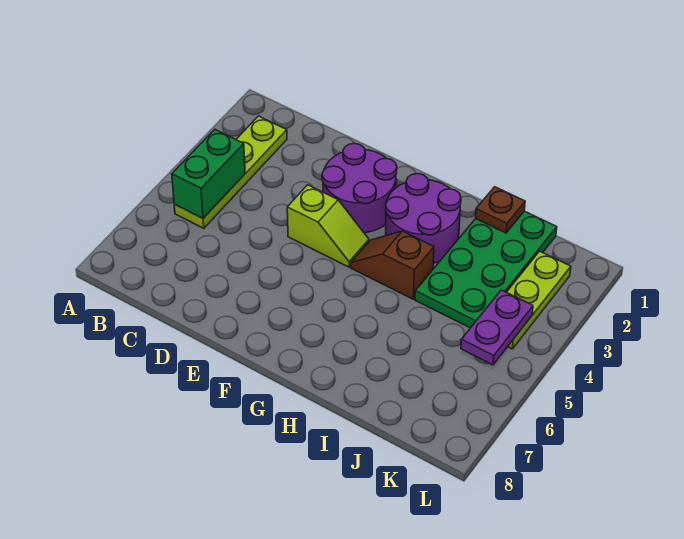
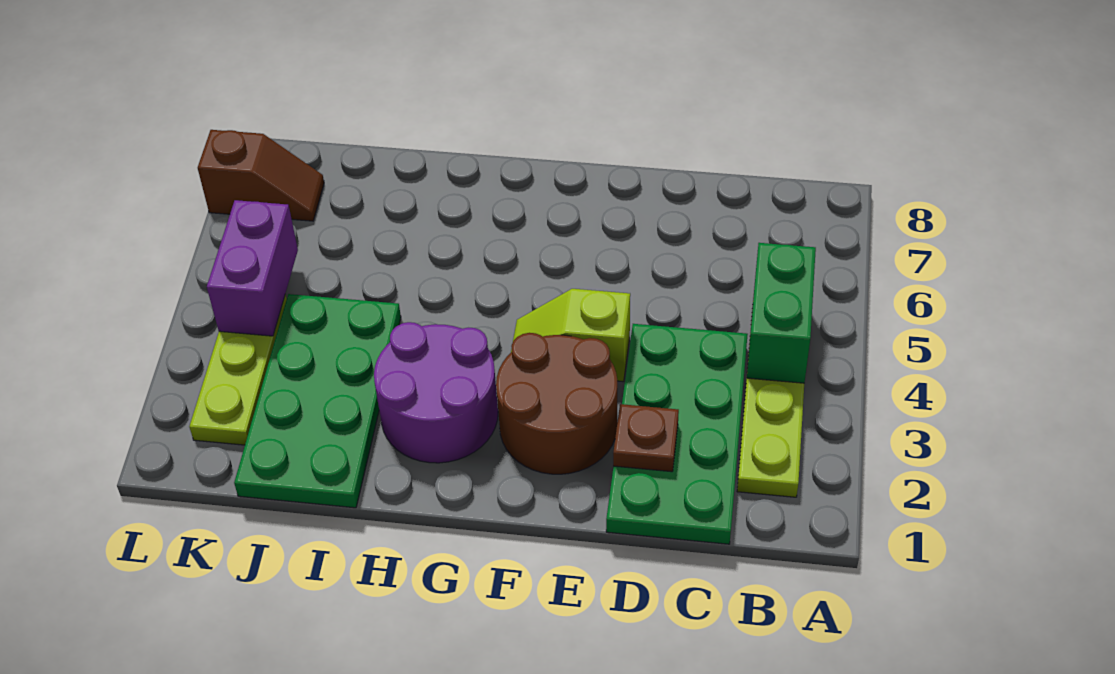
none -> green plate C1:D4 level 1
purple round brick E2:F3 level 1 -> brown round brick E2:F3 level 1
brown slope G4:H4 level 1 top H -> brown slope K7:L7 level 1 top L
brown plate I1 level 2 -> brown plate D2 level 2
purple plate K4:K5 level 2 -> purple brick K4:K5 level 2

